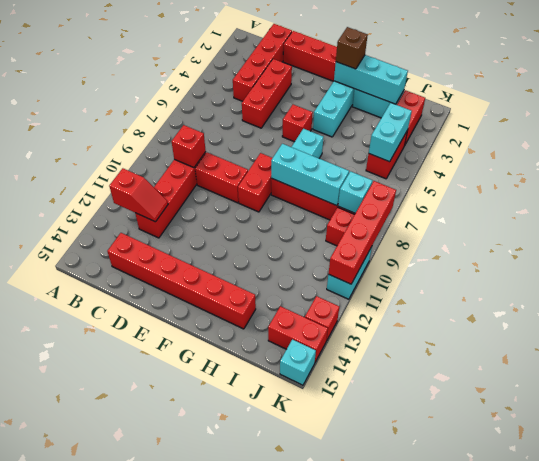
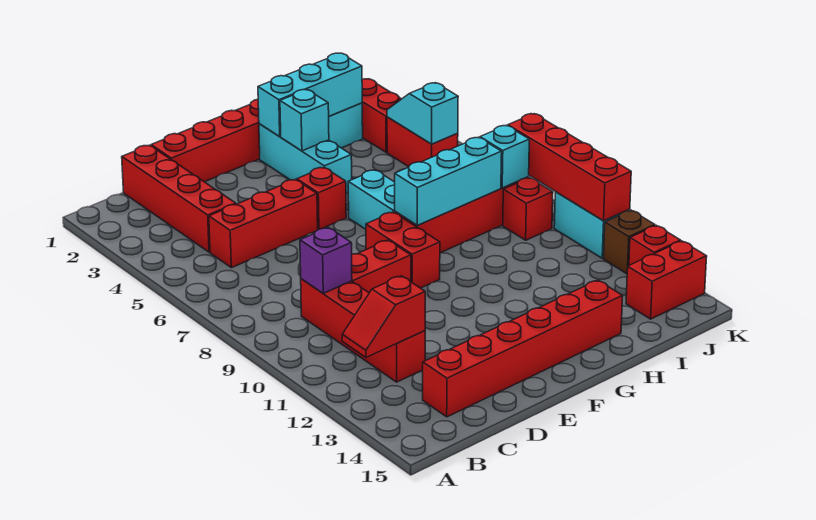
red slope B12:C12 level 2 top B -> red slope B12:C12 level 2 top C
red brick C9 level 2 -> purple brick C9 level 2
red brick D3:D5 level 1 -> red brick C5:E5 level 1
brown brick G2 level 3 -> brown brick K12 level 1
cyan brick J4:J5 level 2 -> cyan slope J4:J5 level 2 top 5
cyan brick K15 level 1 -> cyan brick G3 level 2

